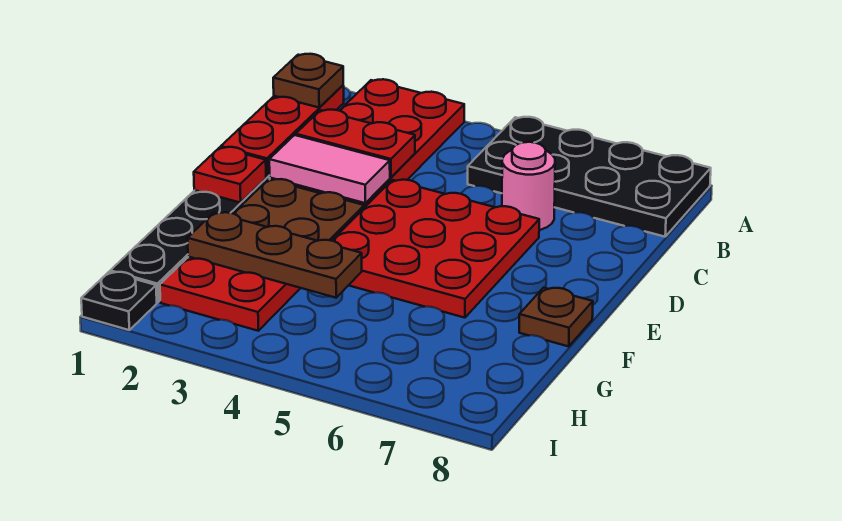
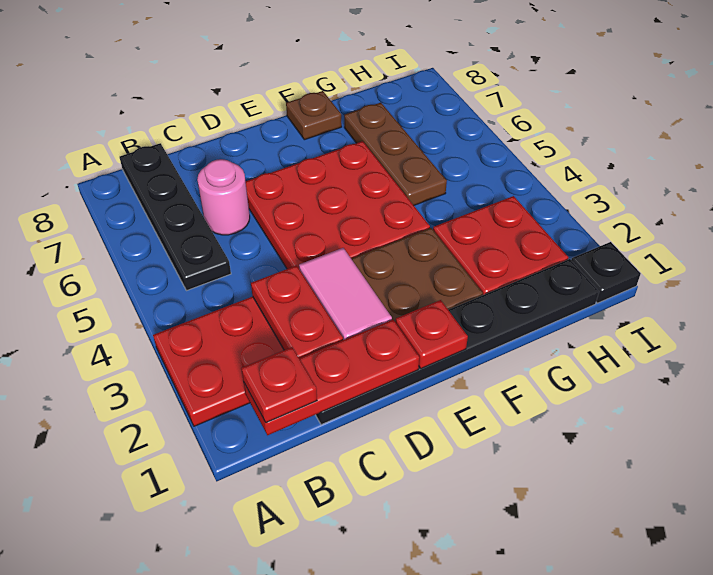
black plate A5:B8 level 1 -> black plate B5:B8 level 1
brown plate B1 level 3 -> red plate B1 level 3
brown plate G2:G4 level 2 -> brown plate G5:G7 level 1

